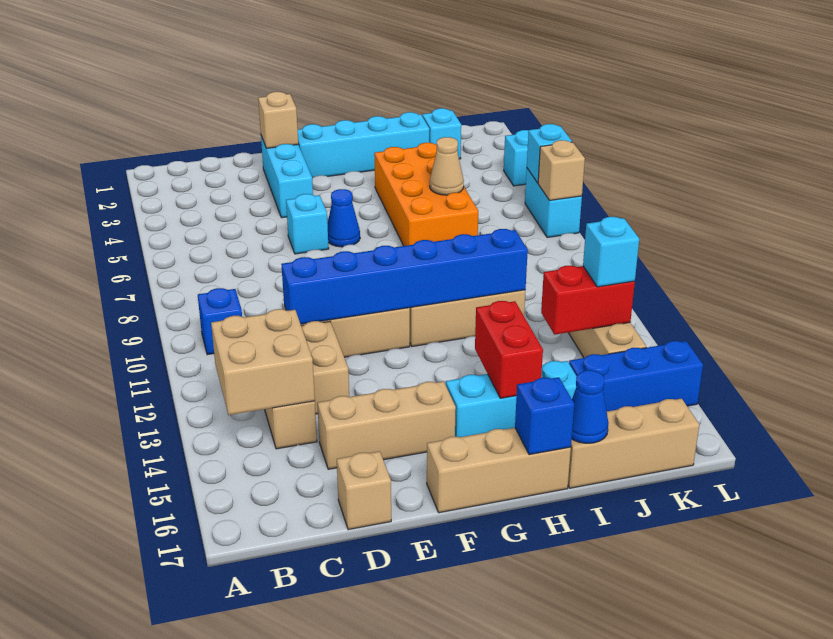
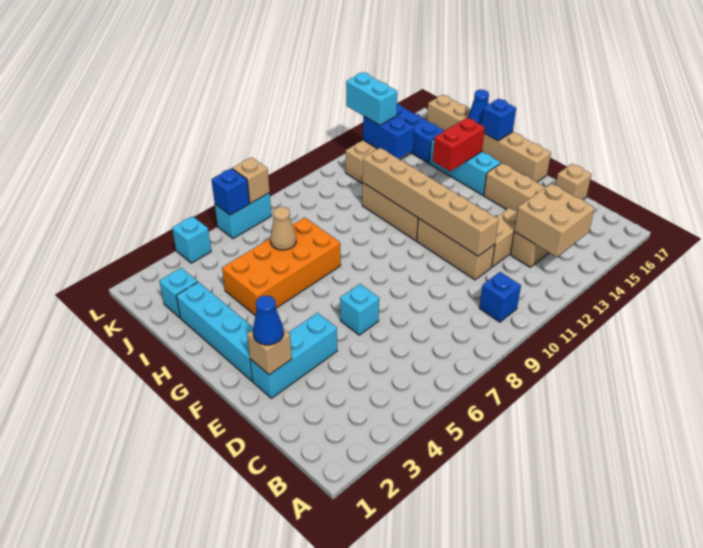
blue brick D11:I11 level 2 -> tan brick D11:I11 level 2
blue cone F6 level 1 -> blue cone E2 level 3
red brick J13:K13 level 2 -> blue brick J13:K13 level 2
cyan brick K13 level 3 -> cyan brick K13:L13 level 3
cyan brick L6 level 2 -> blue brick L6 level 2

